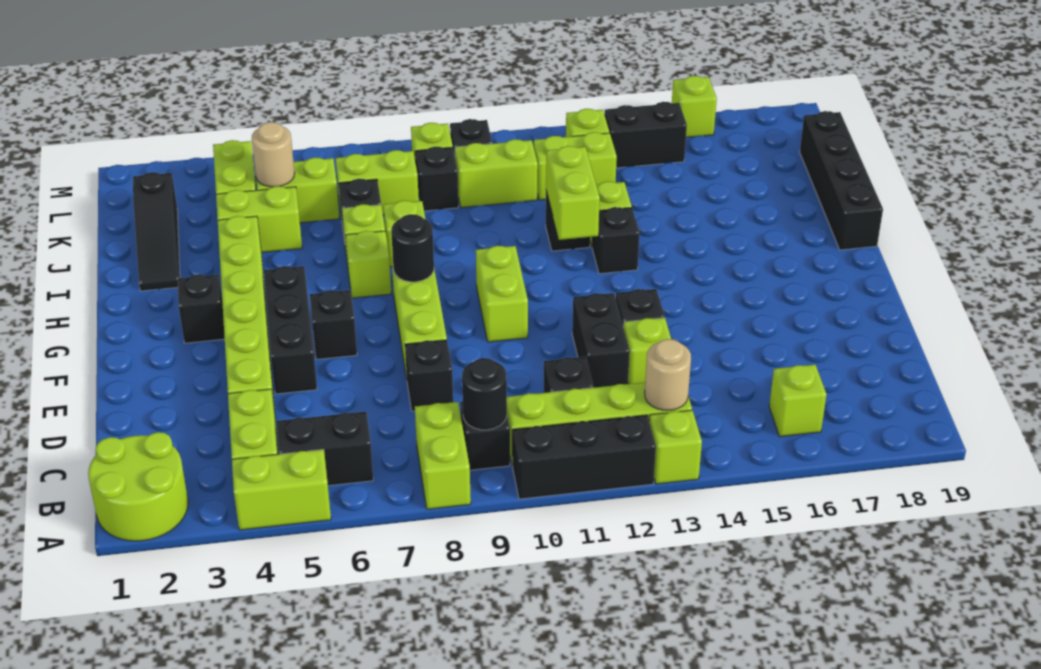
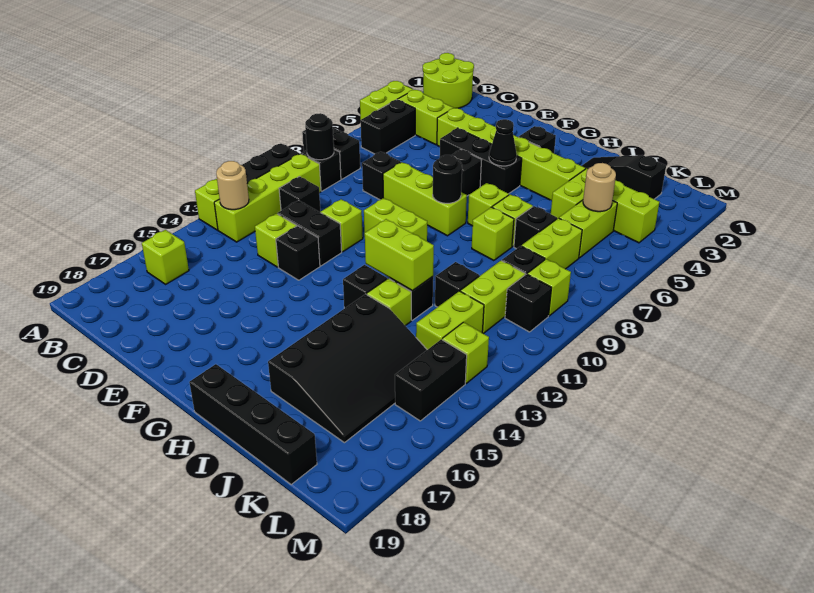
lime brick A8:B8 level 1 -> black brick A8:B8 level 1
none -> black cone G5 level 2
none -> black slope I14:K17 level 1 top I
none -> black brick J11 level 1
lime brick M16 level 1 -> lime brick E11 level 1

